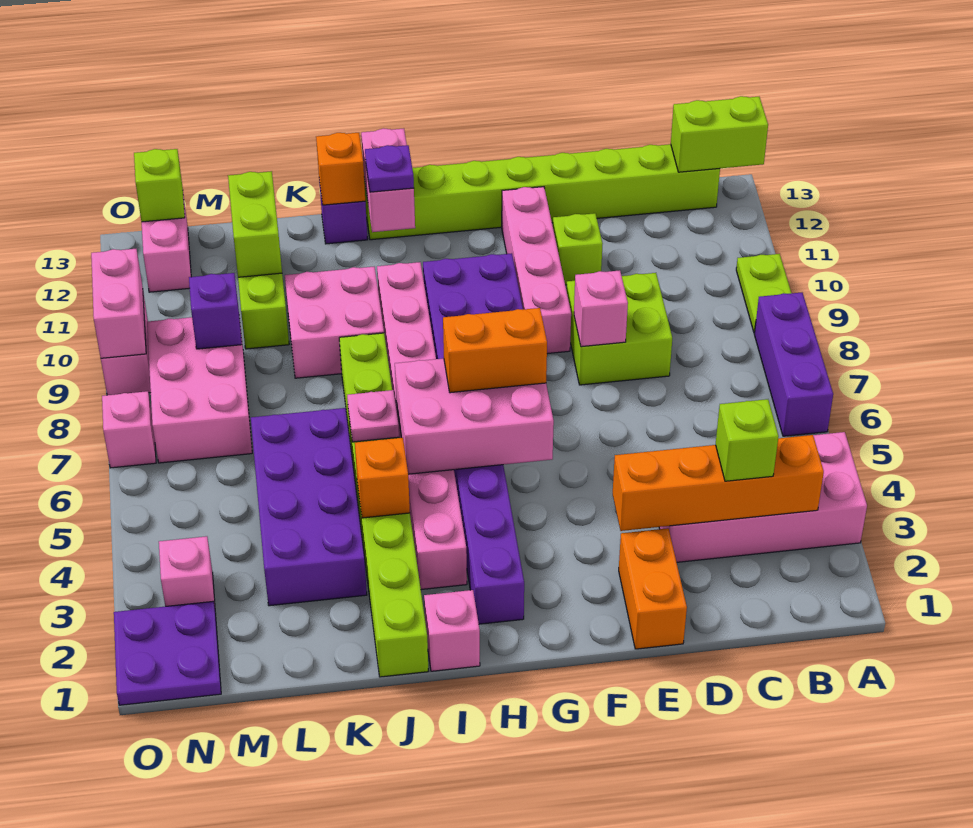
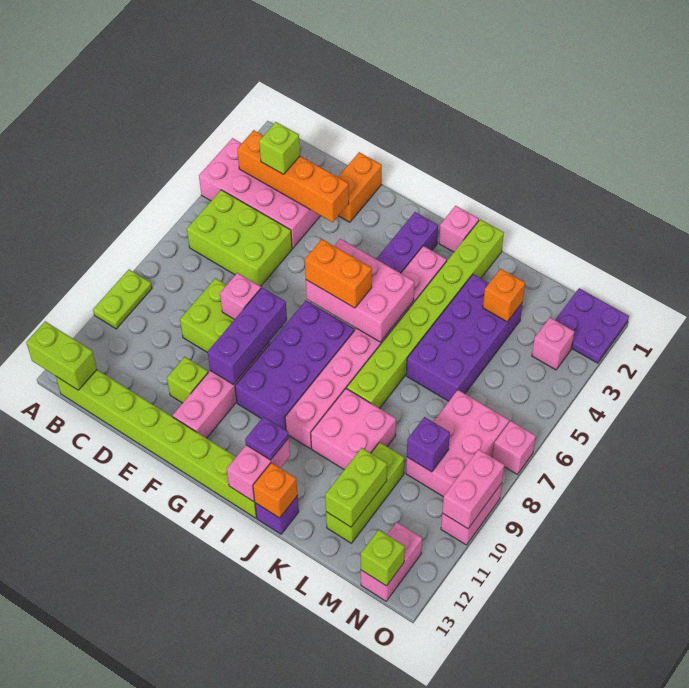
purple brick A6:A8 level 1 -> purple brick F8:F10 level 2
none -> lime brick B5:D6 level 1
orange brick J4 level 2 -> orange brick L3 level 2
pink plate J6 level 2 -> none

